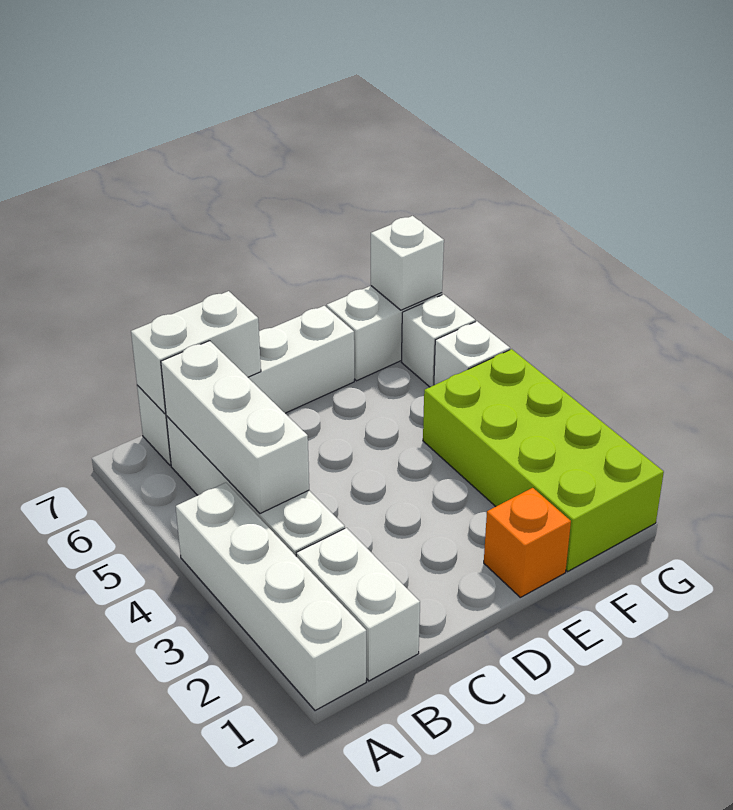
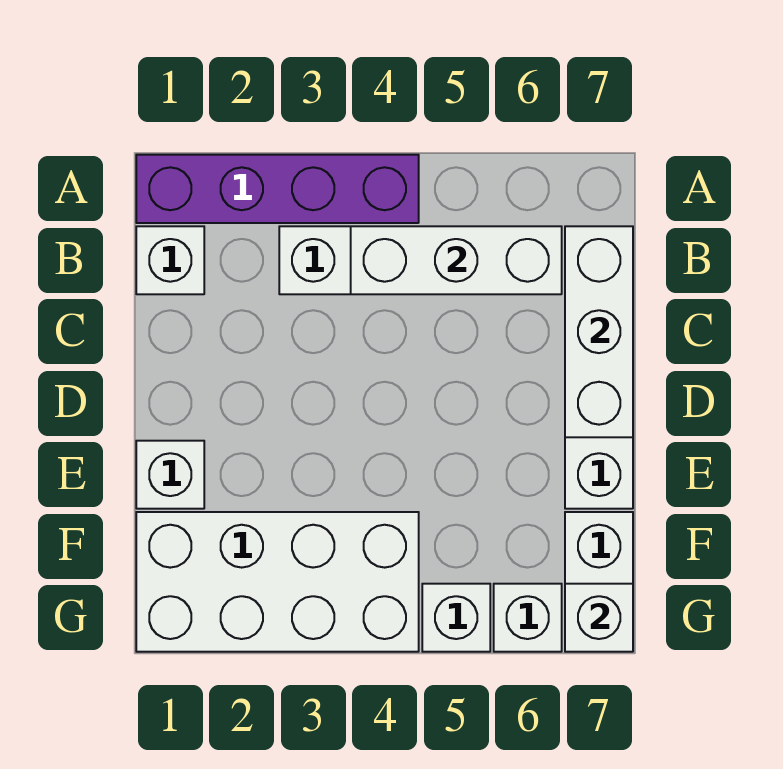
white brick A1:A4 level 1 -> purple brick A1:A4 level 1
white brick B1:B2 level 1 -> white brick B1 level 1
white brick B7:C7 level 2 -> white brick B7:D7 level 2
orange brick E1 level 1 -> white brick E1 level 1
lime brick F1:G4 level 1 -> white brick F1:G4 level 1

